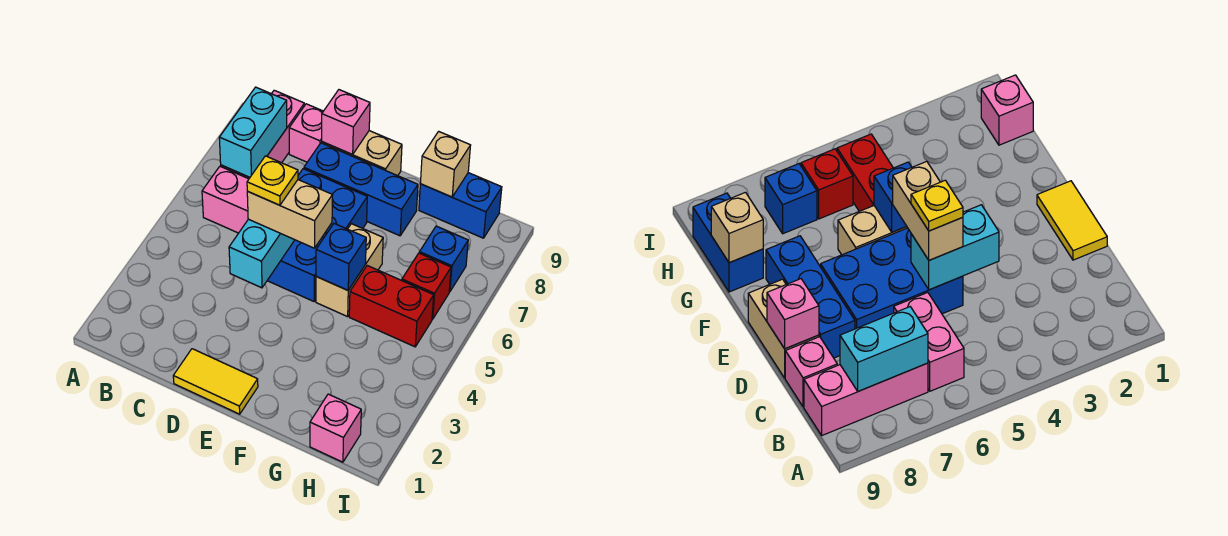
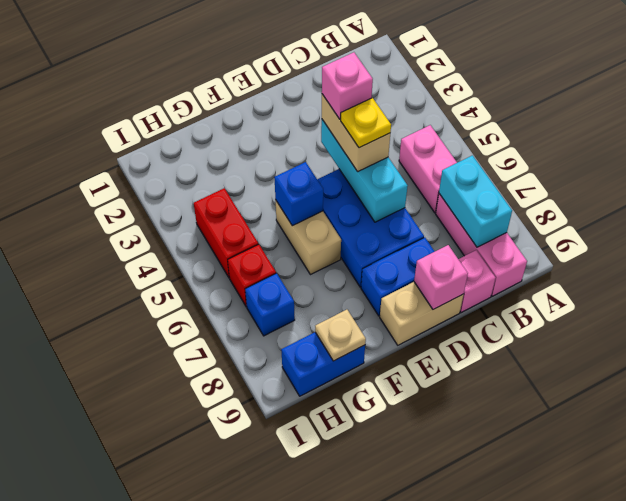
pink brick B6:C6 level 1 -> pink brick B5:B6 level 1
yellow tile D1:E1 level 1 -> none
cyan brick D4:D5 level 2 -> cyan brick D4:D6 level 2
tan brick D5:E5 level 3 -> tan brick D4:D5 level 3
blue brick D8:F8 level 1 -> blue brick D8:E8 level 1
red brick G5:H5 level 1 -> red brick H4:H5 level 1
tan brick G9 level 2 -> tan plate G9 level 2
pink brick H1 level 1 -> pink brick D4 level 4

